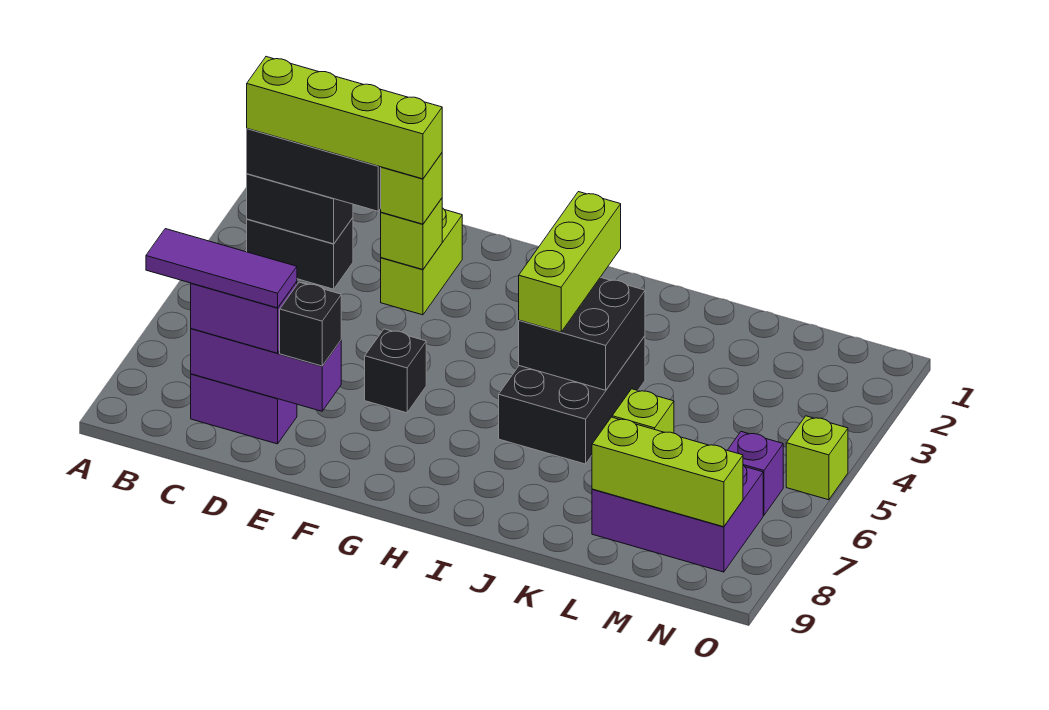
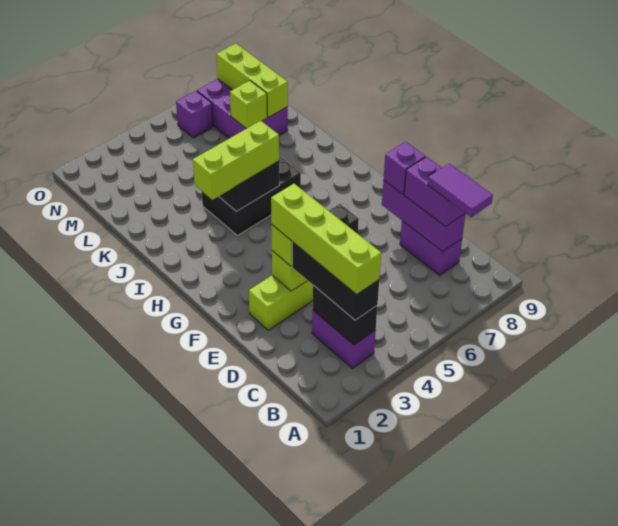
black brick B3:C3 level 1 -> purple brick B3:C3 level 1
purple tile B8:D8 level 4 -> purple tile B8:C8 level 4
black brick E8 level 3 -> purple brick E8 level 3
lime brick O5 level 1 -> none

